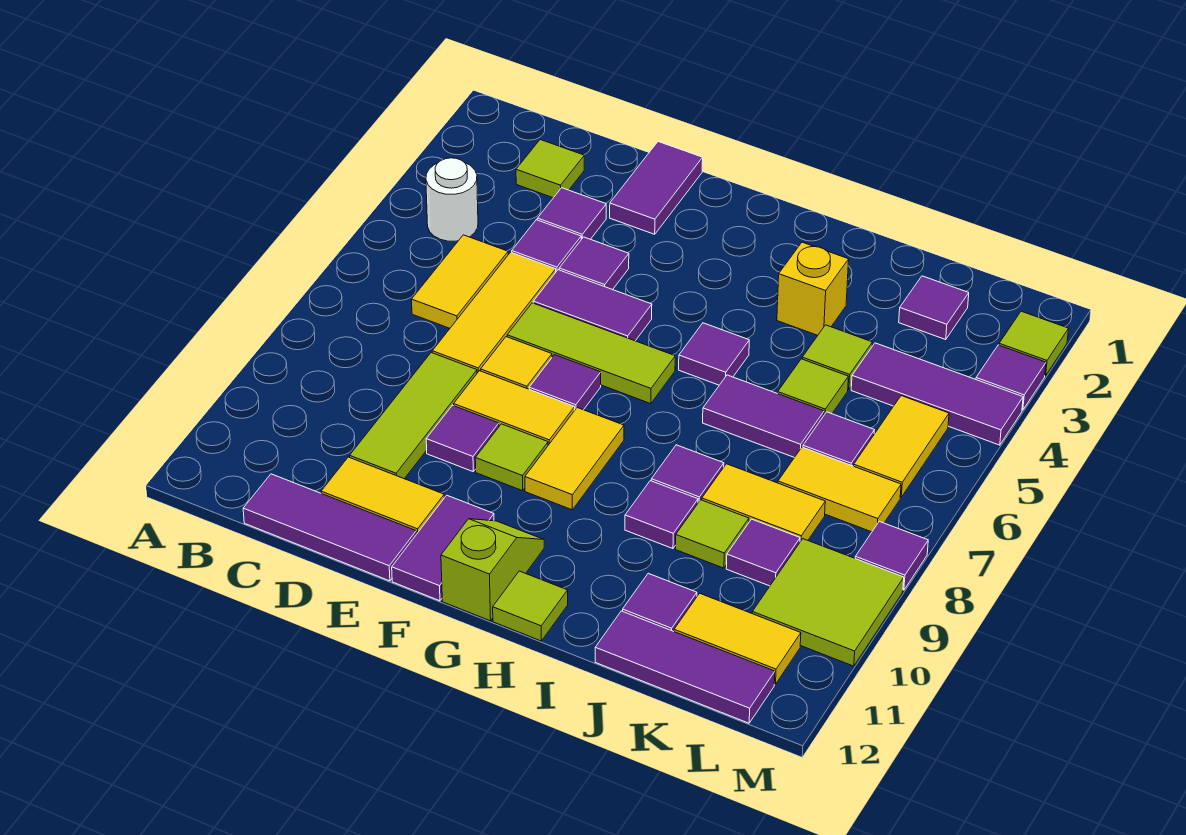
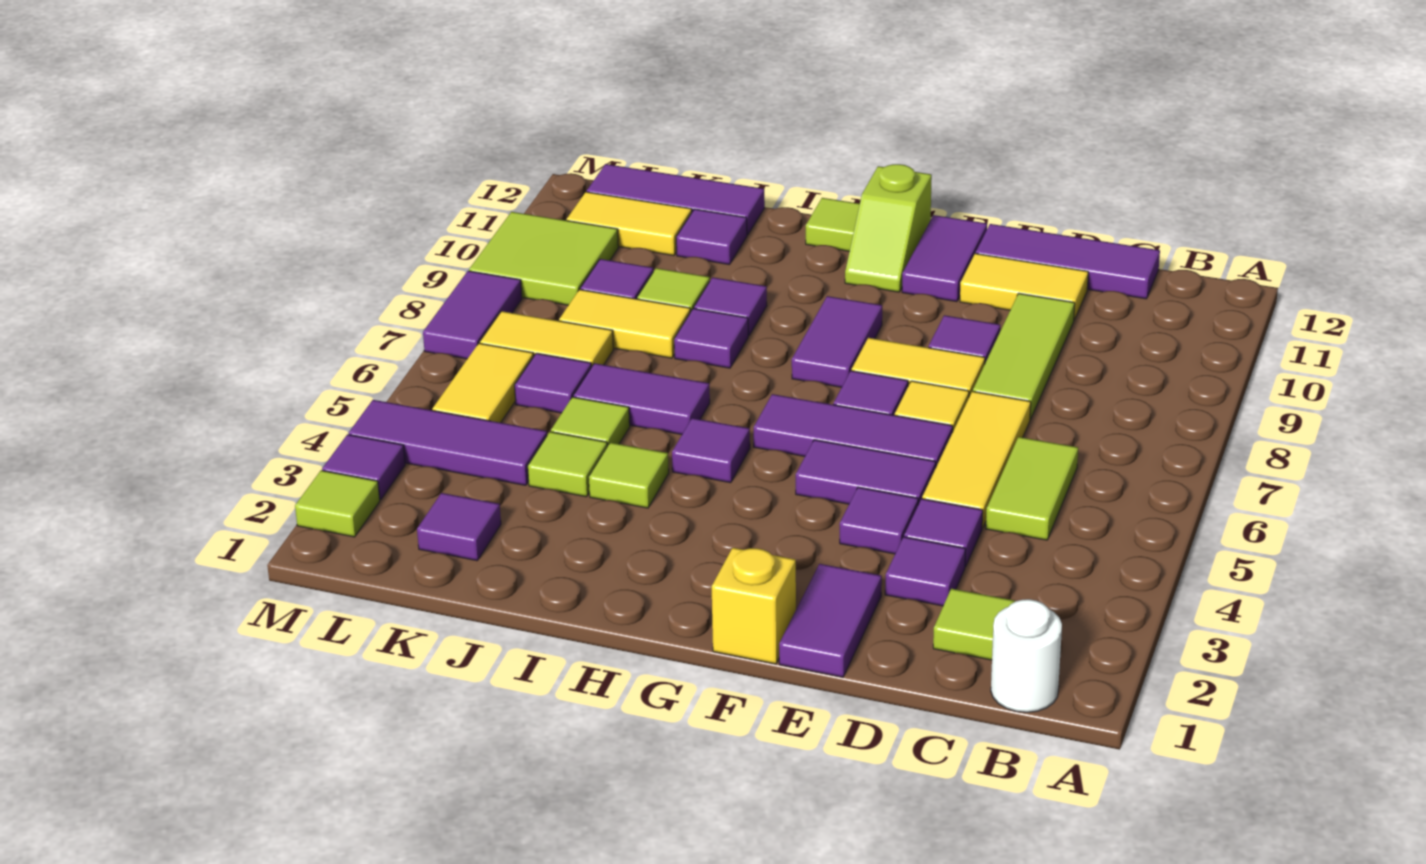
white round brick B4 level 1 -> white round brick B1 level 1
yellow tile C5:C6 level 1 -> lime tile C5:C6 level 1
lime tile E6:G6 level 1 -> purple tile E6:G6 level 1
lime tile F9 level 1 -> lime tile I4 level 1
yellow tile G8:G9 level 1 -> purple tile G8:G9 level 1
yellow brick I3 level 1 -> yellow brick F1 level 1
purple tile M8 level 1 -> purple tile M7:M8 level 1

